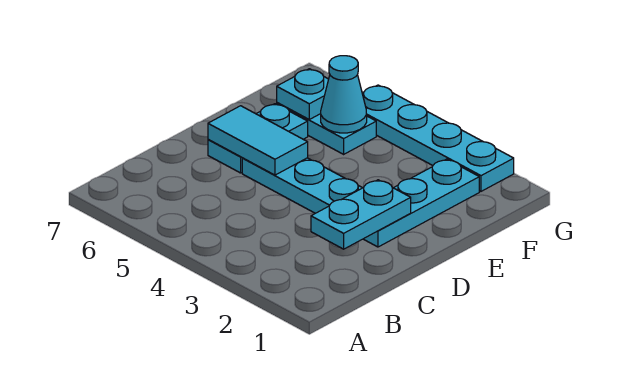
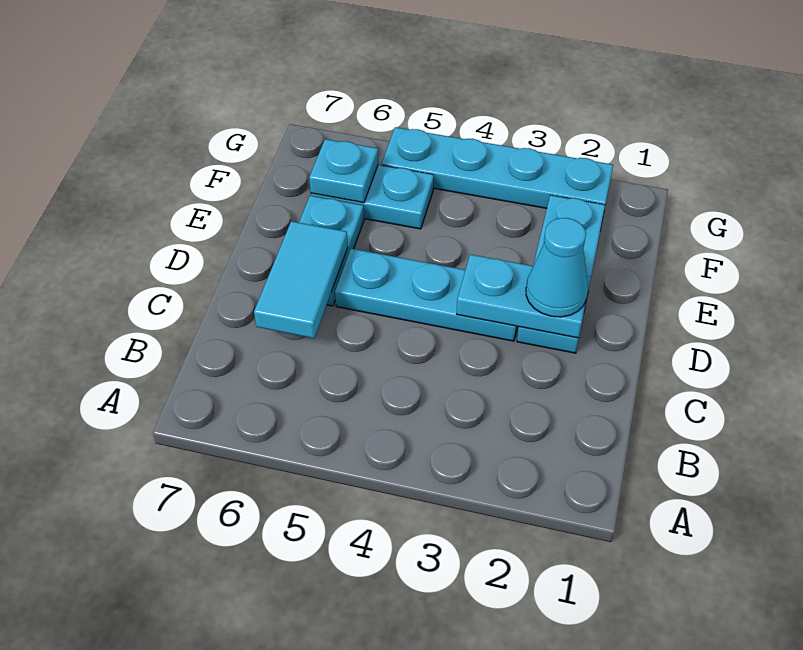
cyan plate C2:D2 level 2 -> cyan plate D2:D3 level 2
cyan tile D5:D6 level 2 -> cyan tile C6:D6 level 2
cyan cone F5 level 2 -> cyan cone D2 level 3

